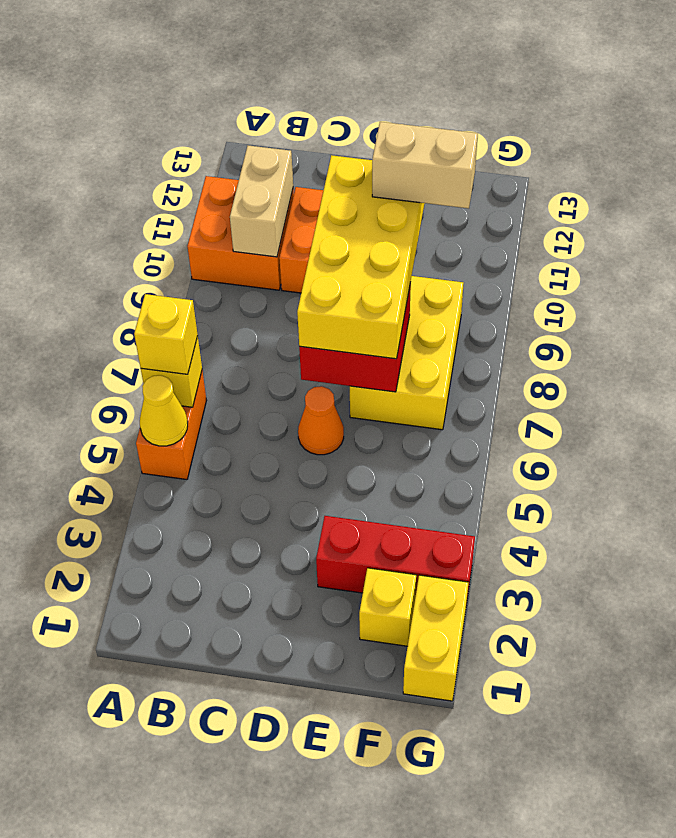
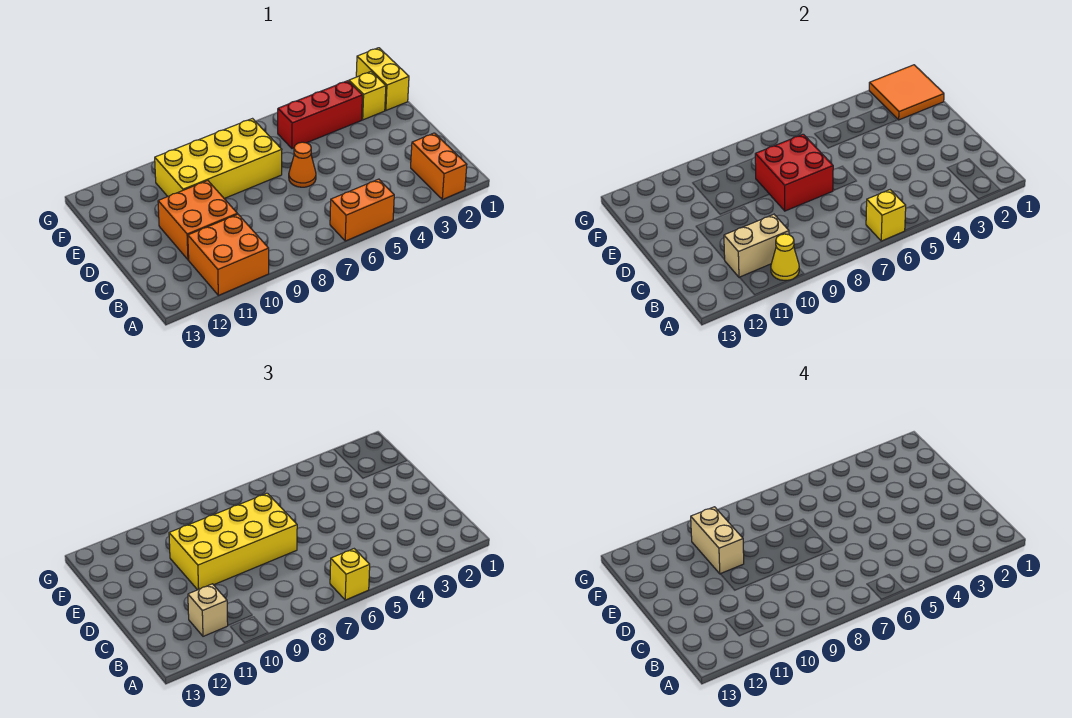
none -> orange brick A2:B2 level 1
yellow cone A5 level 2 -> yellow cone A10 level 2
none -> tan brick B11 level 3
red brick E3:G3 level 1 -> red brick F3:F5 level 1
yellow brick E7:F9 level 1 -> yellow brick E7:F10 level 1
none -> orange tile F1:G2 level 2
yellow brick G1:G2 level 1 -> yellow brick F1:G1 level 1

